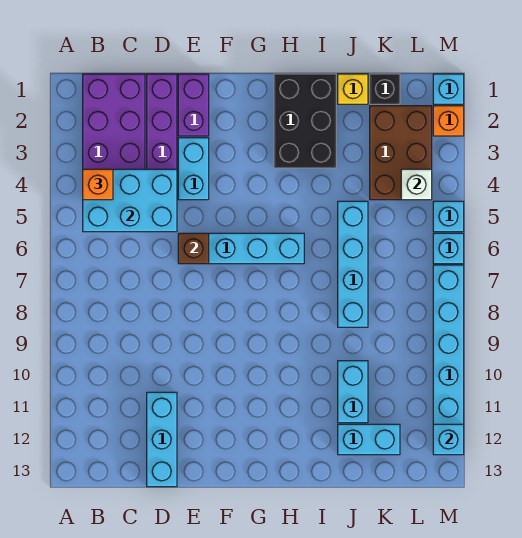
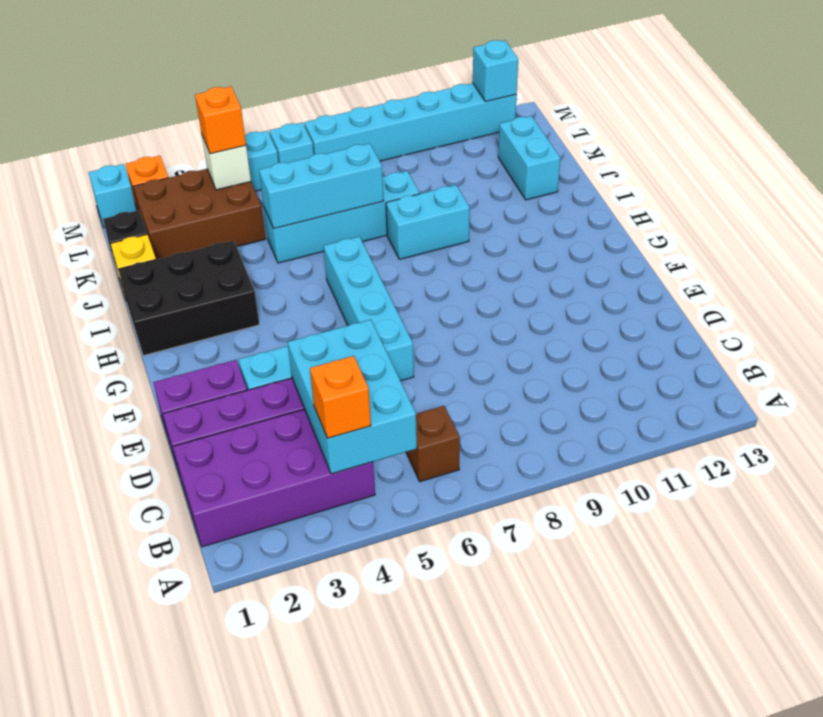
cyan brick D11:D13 level 1 -> cyan brick J5:J7 level 2
brown brick E6 level 2 -> brown brick B6 level 1
cyan brick J10:J11 level 1 -> cyan brick I8:I9 level 1
none -> orange brick L4 level 3

